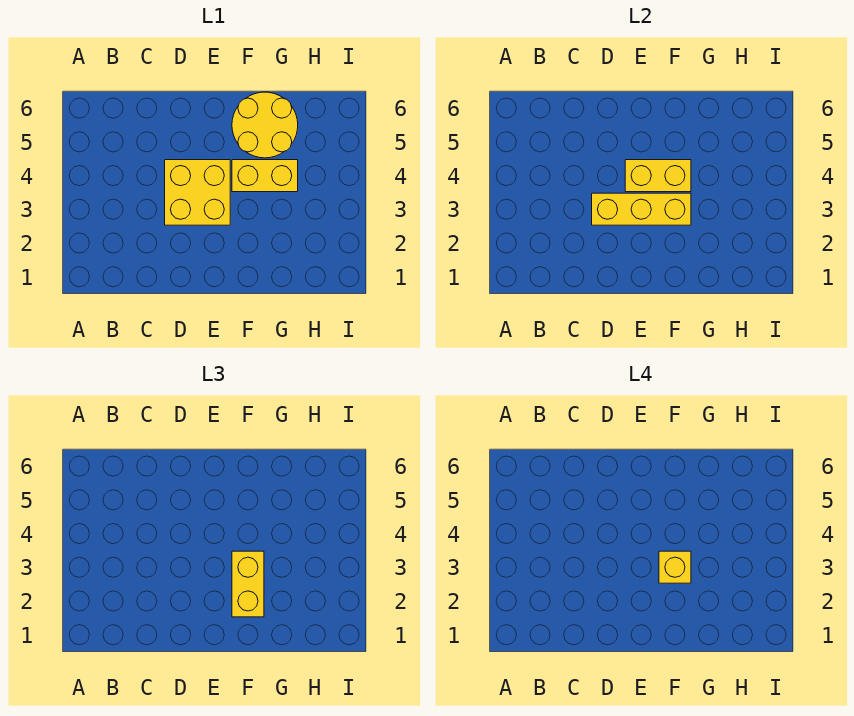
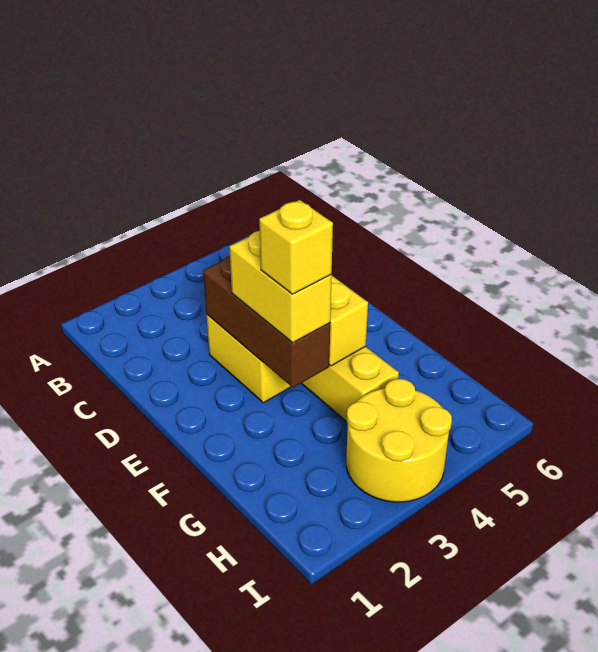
yellow brick D3:F3 level 2 -> brown brick D3:F3 level 2
yellow brick F2:F3 level 3 -> yellow brick E3:F3 level 3
yellow round brick F5:G6 level 1 -> yellow round brick H3:I4 level 1

